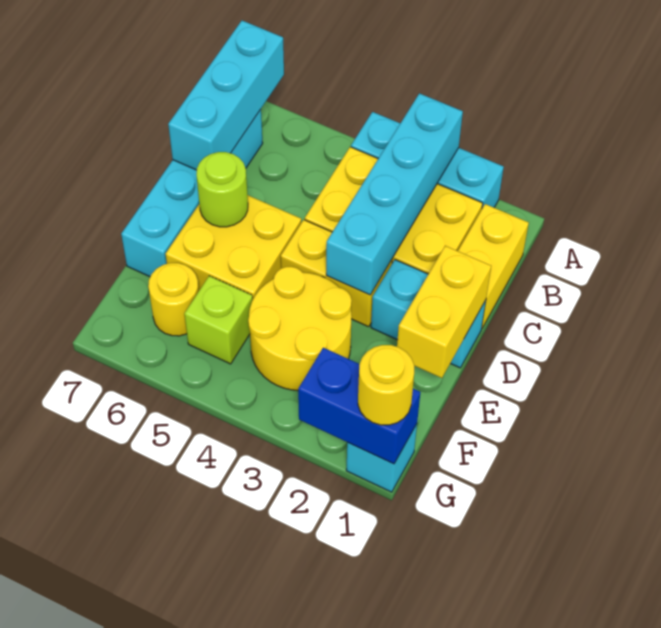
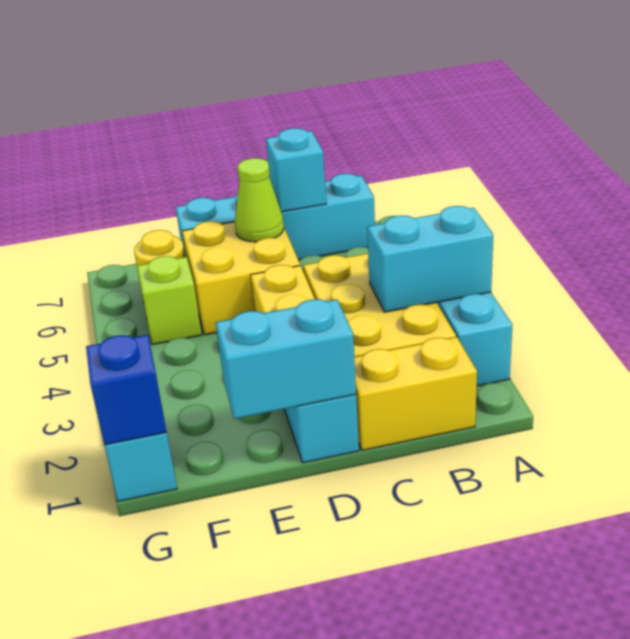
cyan brick A3:D3 level 2 -> cyan brick A3:B3 level 2
cyan brick A7:C7 level 2 -> cyan brick C7 level 2
yellow brick D1:E1 level 2 -> cyan brick D1:E1 level 2
lime round brick D6 level 2 -> lime cone D6 level 2
yellow round brick E3:F4 level 1 -> none
blue brick G1:G2 level 2 -> blue brick G1 level 2
yellow round brick G1 level 3 -> none

